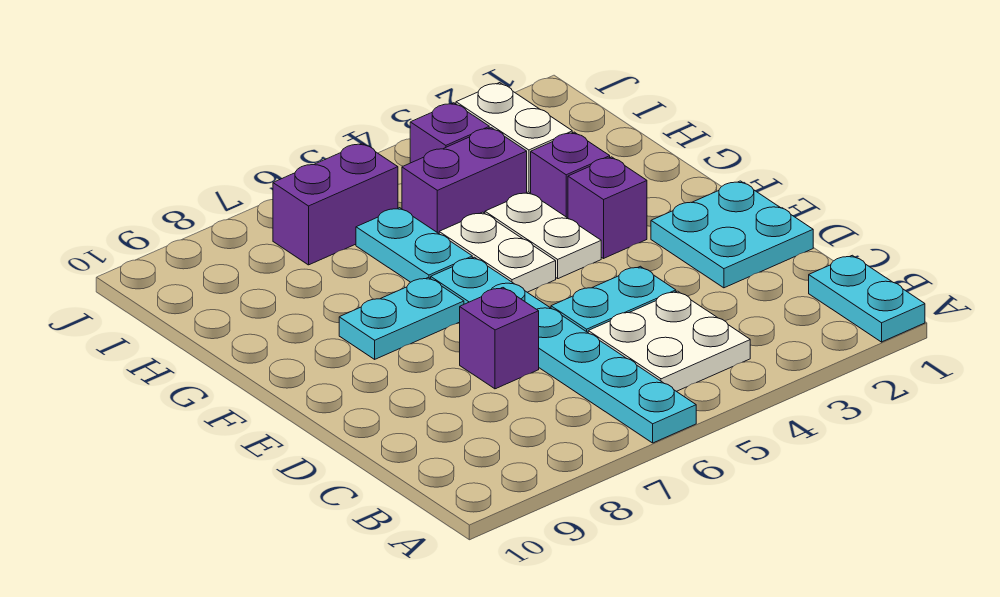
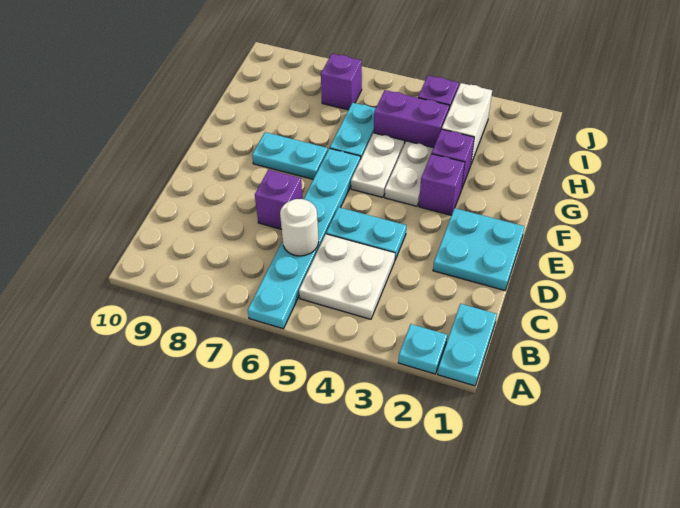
none -> cyan plate A2 level 1
none -> white round brick C6 level 2
purple brick I6:I7 level 1 -> purple brick I7 level 1

